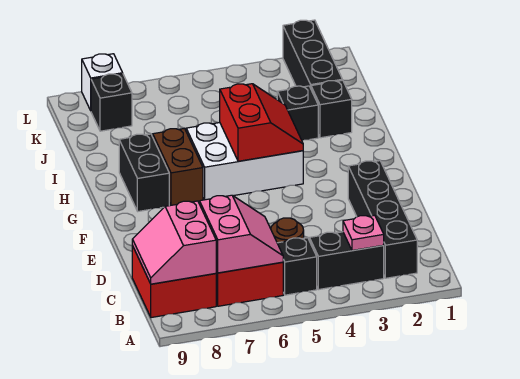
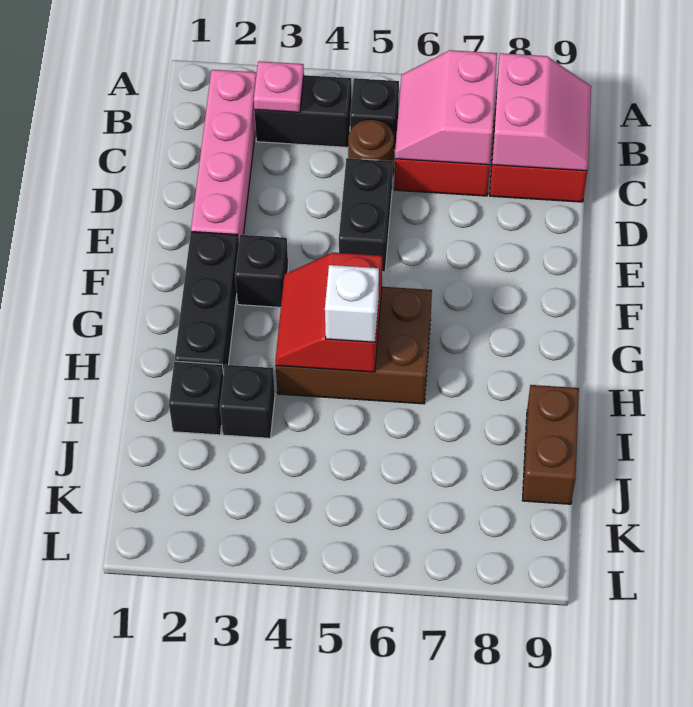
black brick B2:E2 level 1 -> pink brick B2:E2 level 1
white brick G4:H6 level 1 -> brown brick G4:H6 level 1
brown brick G7:H7 level 1 -> brown brick I9:J9 level 1
black brick G8:H8 level 1 -> black brick D5:E5 level 1
black brick J2:L2 level 1 -> black brick F2:H2 level 1
black brick K8 level 1 -> black brick F3 level 1
white brick L8 level 1 -> white brick H5 level 3

